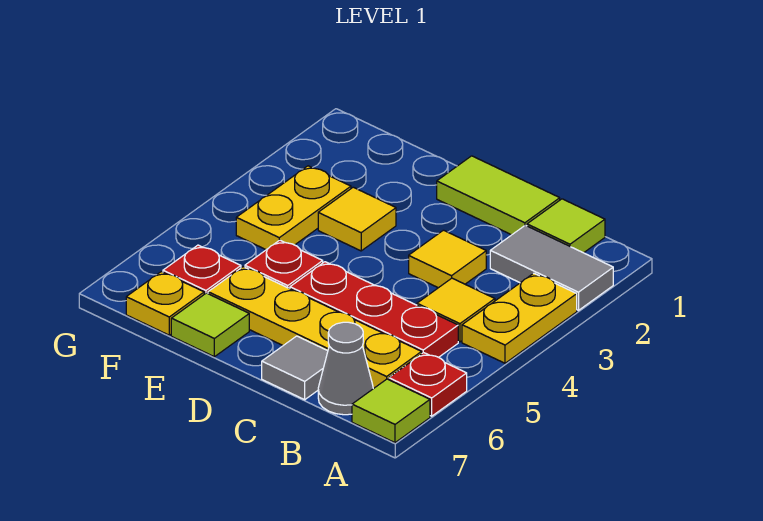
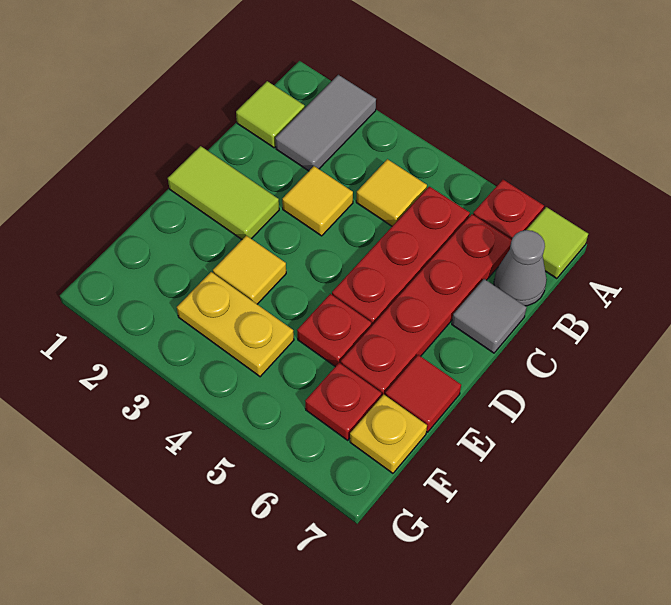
yellow plate A3:A4 level 1 -> none
yellow plate B6:E6 level 1 -> red plate B6:E6 level 1
lime tile C1:D1 level 1 -> lime tile D1:D2 level 1
lime tile E7 level 1 -> red tile E7 level 1

